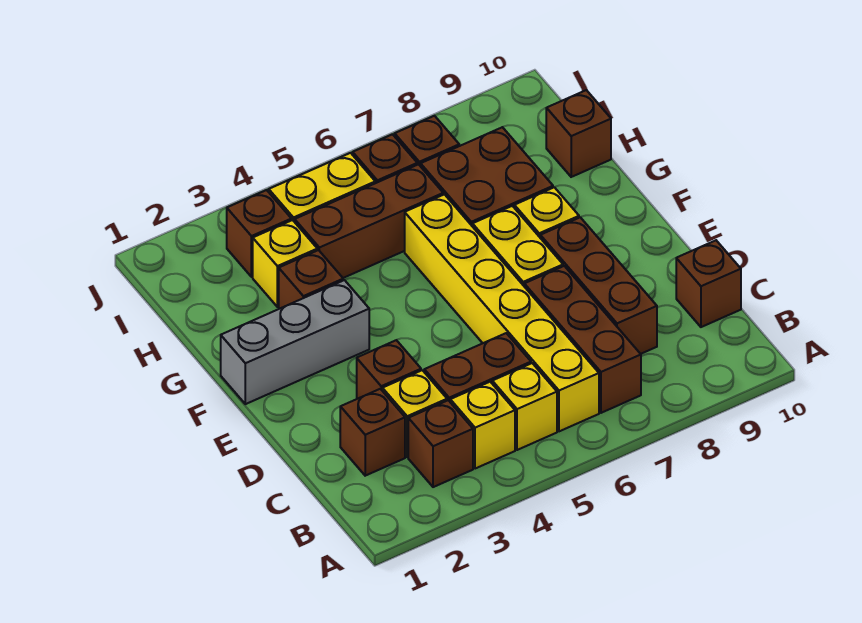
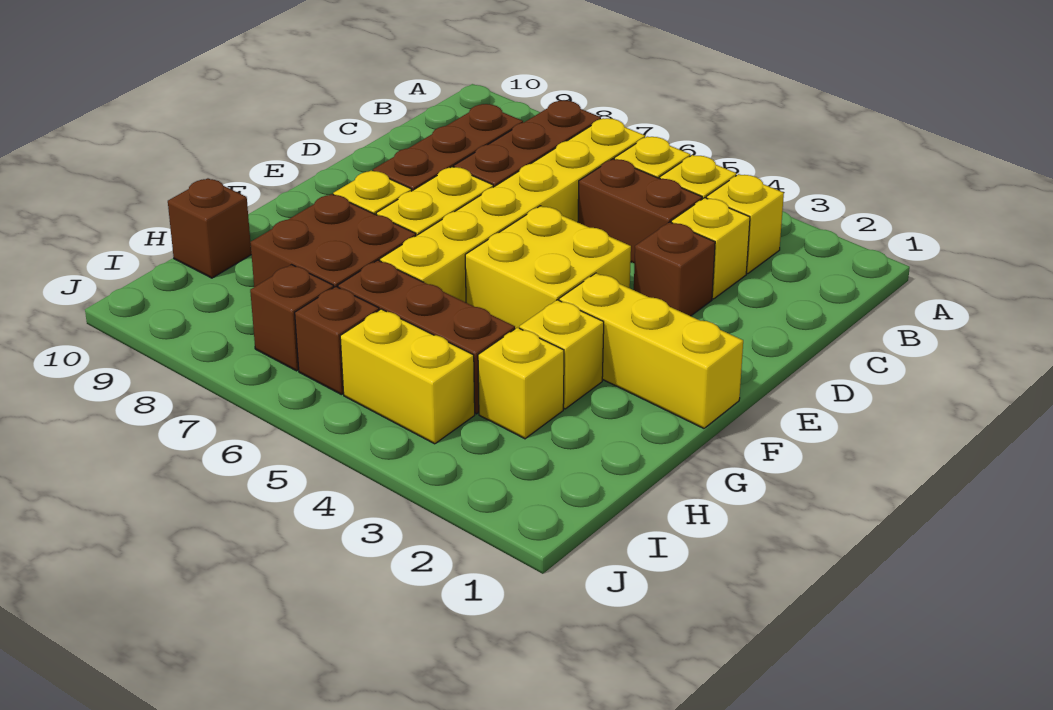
brown brick B3 level 1 -> yellow brick B3 level 1
brown brick C2 level 1 -> none
brown brick C10 level 1 -> none
none -> yellow brick E4:F5 level 1
grey brick F1:F3 level 1 -> yellow brick F1:F3 level 1
brown brick G3 level 1 -> yellow brick G3 level 1
brown brick I3 level 1 -> none

